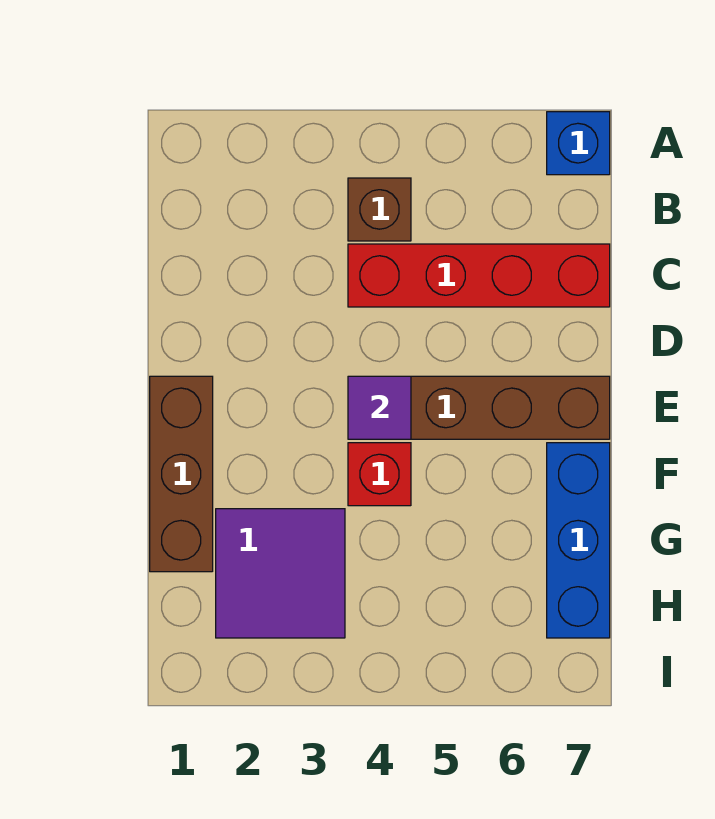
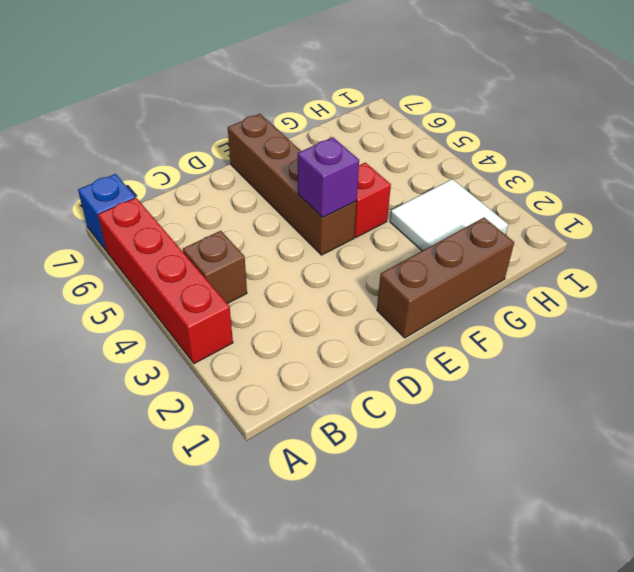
red brick C4:C7 level 1 -> red brick A3:A6 level 1
purple tile E4 level 2 -> purple brick E4 level 2
blue brick F7:H7 level 1 -> none
purple tile G2:H3 level 1 -> white tile G2:H3 level 1

